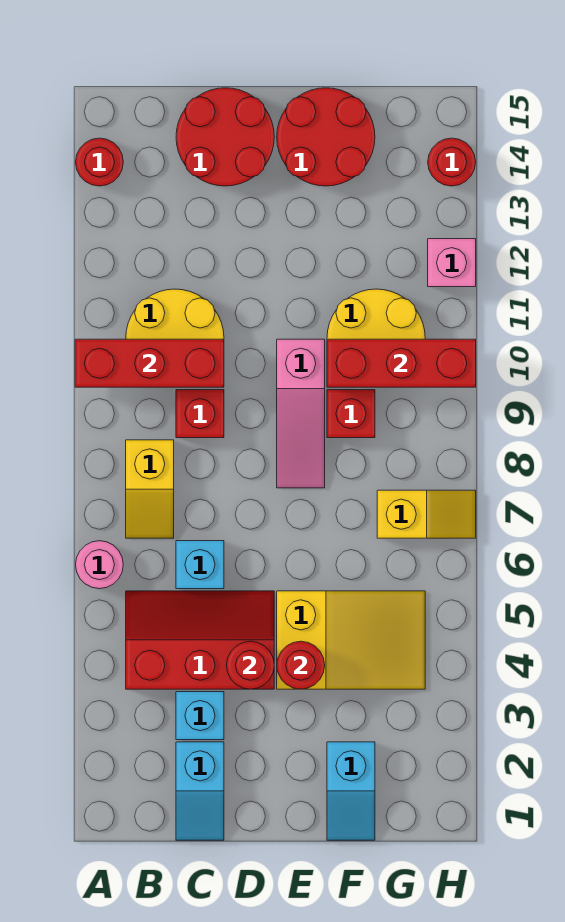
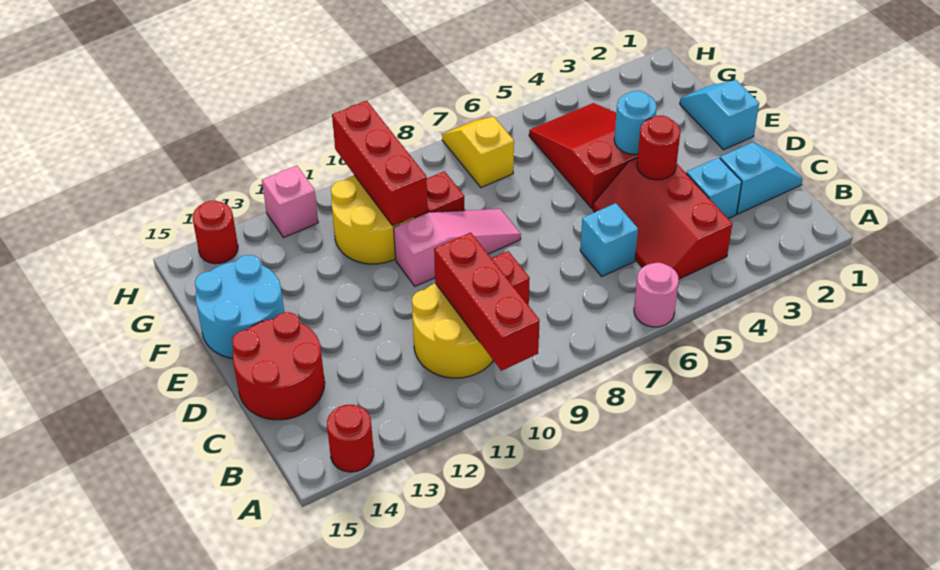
yellow slope B7:B8 level 1 top 8 -> none
yellow slope E4:G5 level 1 top E -> red slope E4:G5 level 1 top E
red round brick E4 level 2 -> cyan round brick E4 level 2
red round brick E14:F15 level 1 -> cyan round brick E14:F15 level 1
cyan slope F1:F2 level 1 top 2 -> cyan slope E1:F1 level 1 top E

